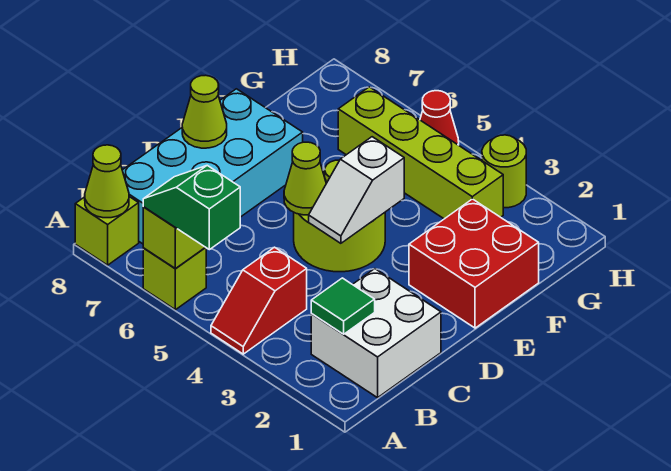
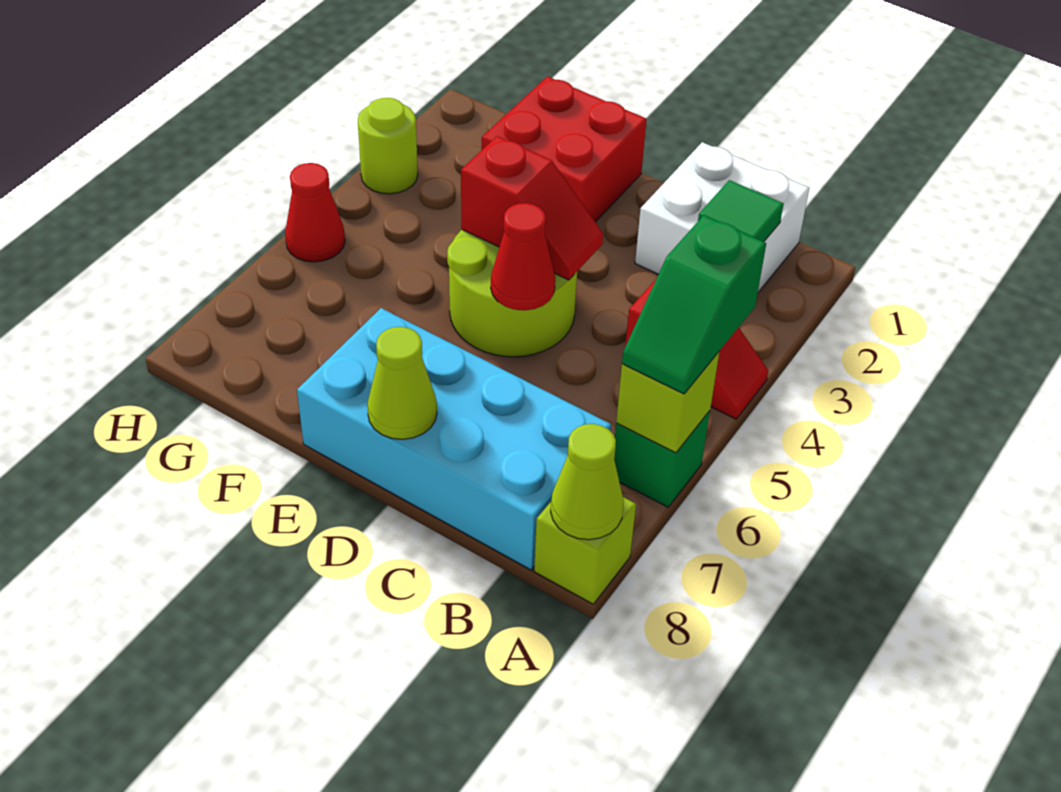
lime brick A6 level 1 -> green brick A6 level 1
white slope D4:E4 level 2 top E -> red slope D4:E4 level 2 top E
lime cone D5 level 2 -> red cone D5 level 2
lime brick G3:G6 level 1 -> none

